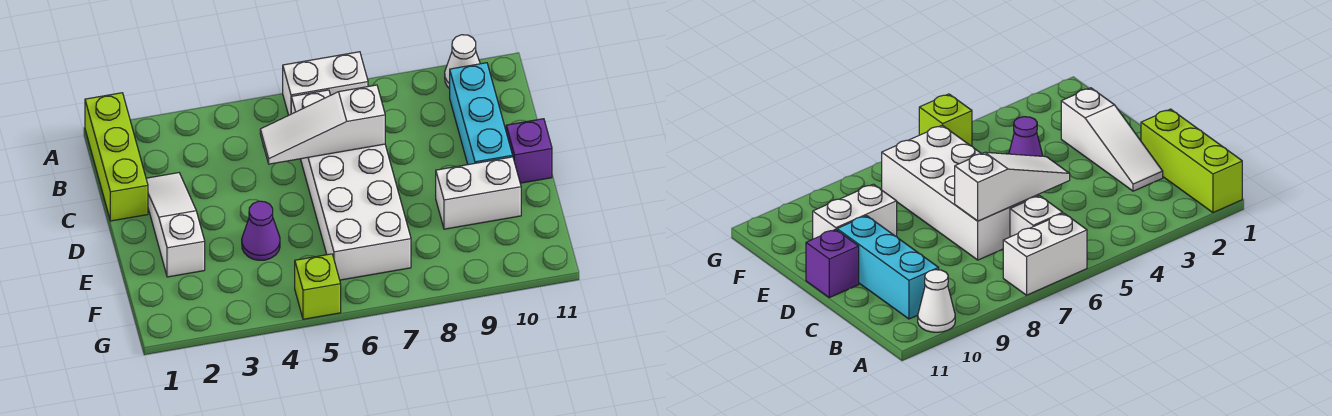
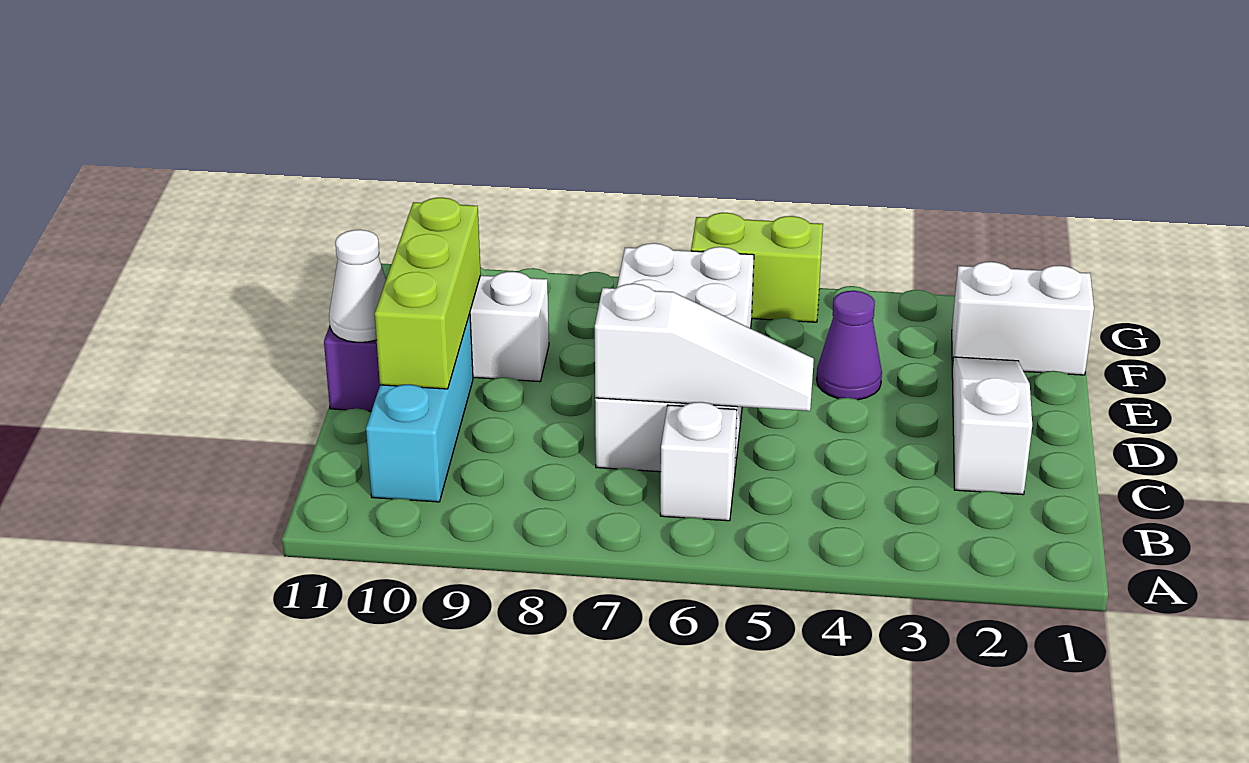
lime brick A1:C1 level 1 -> lime brick C10:E10 level 2
white brick A6:A7 level 1 -> white brick F1:F2 level 1
white cone A10 level 1 -> white cone D11 level 2
white slope C2:E2 level 1 top E -> white slope C2:E2 level 1 top C
lime brick G5 level 1 -> lime brick G5:G6 level 1

